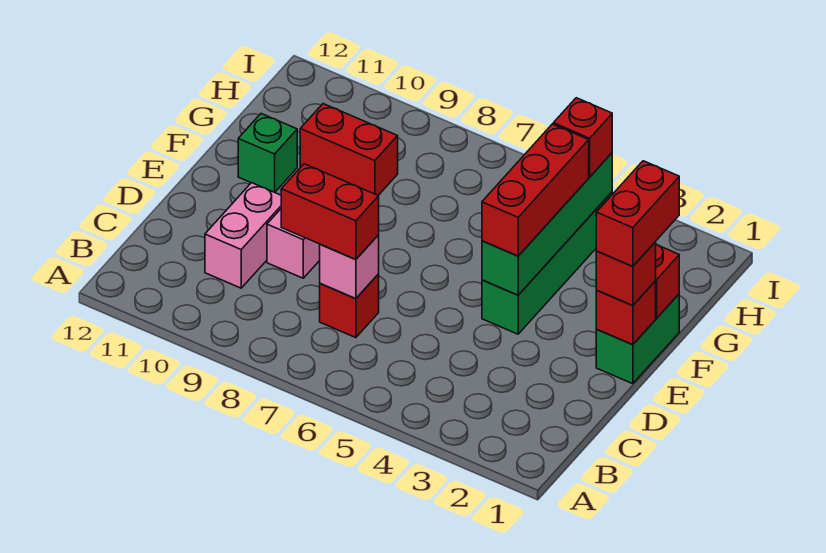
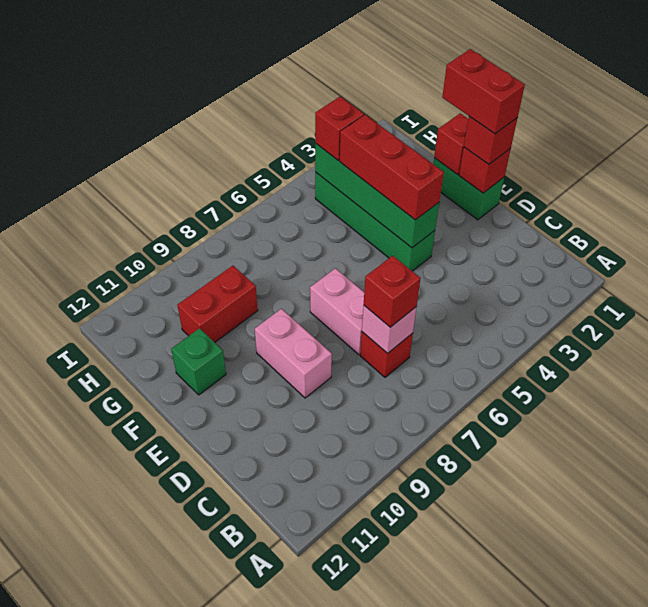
red brick C7:C8 level 3 -> red brick C7 level 3
pink brick C10:D10 level 1 -> pink brick D7:E7 level 1

